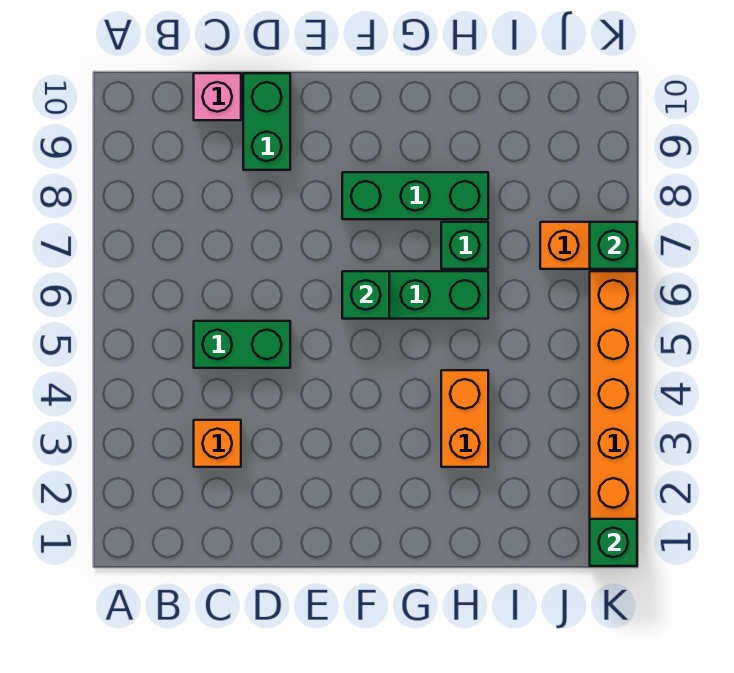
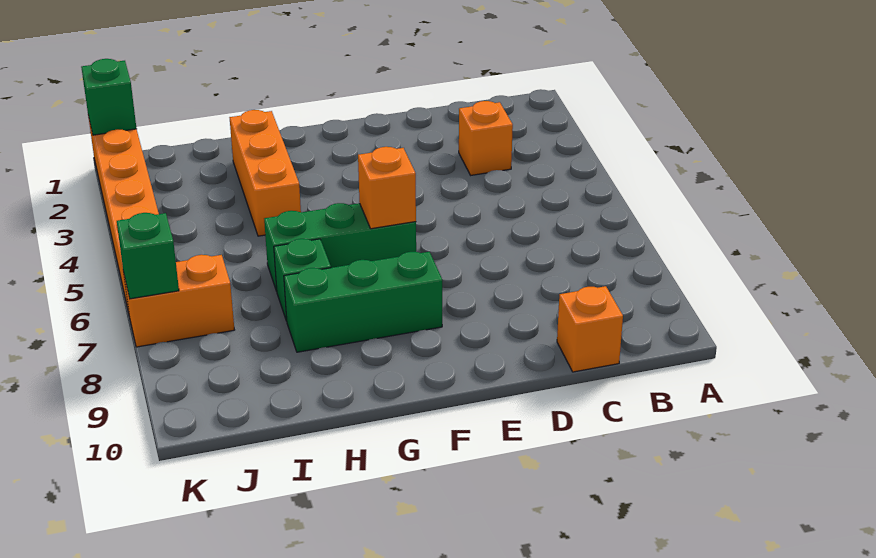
green brick C5:D5 level 1 -> none
pink brick C10 level 1 -> orange brick C10 level 1
green brick D9:D10 level 1 -> none
green brick F6 level 2 -> orange brick F6 level 2
orange brick H3:H4 level 1 -> orange brick H2:H4 level 1

